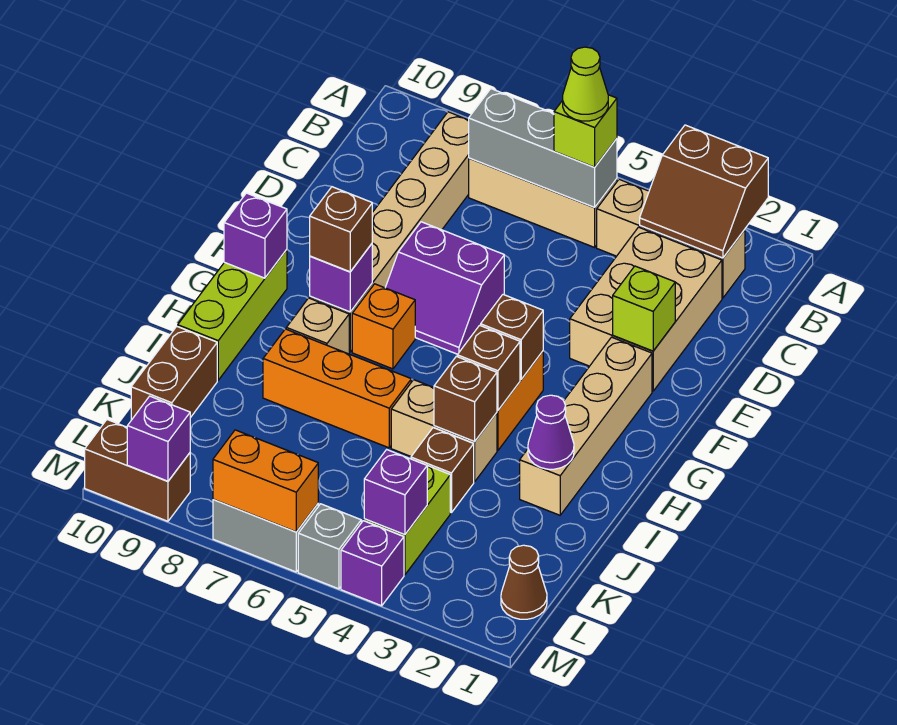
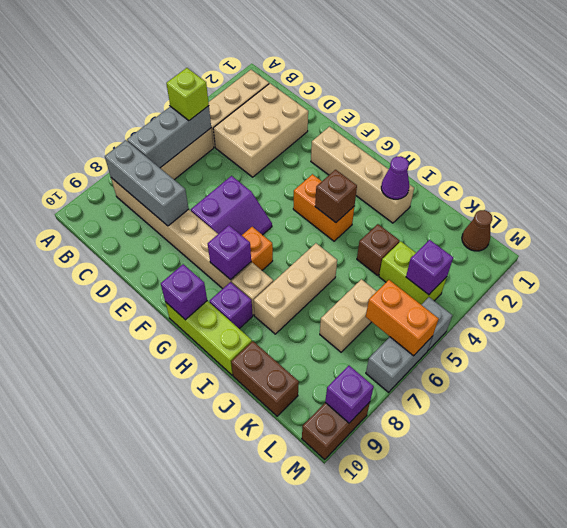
brown slope A2:B3 level 2 top A -> none
lime cone B5 level 4 -> none
none -> grey brick B8:D8 level 2
tan brick C2:E3 level 1 -> tan brick C2:D4 level 1
lime brick E2 level 2 -> none
brown brick G4 level 2 -> none
brown brick G8 level 3 -> none
tan brick I4:I5 level 1 -> tan brick K6:K7 level 1
brown brick I4 level 2 -> none
orange brick I6:I8 level 1 -> tan brick I6:I8 level 1
purple brick M4 level 1 -> purple brick H9 level 1
orange brick M6:M7 level 2 -> orange brick L6:M6 level 2

